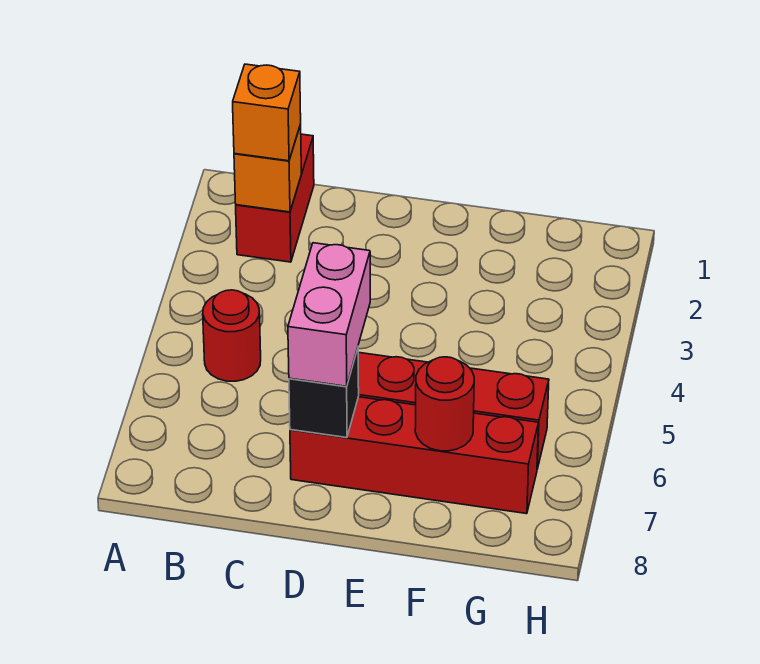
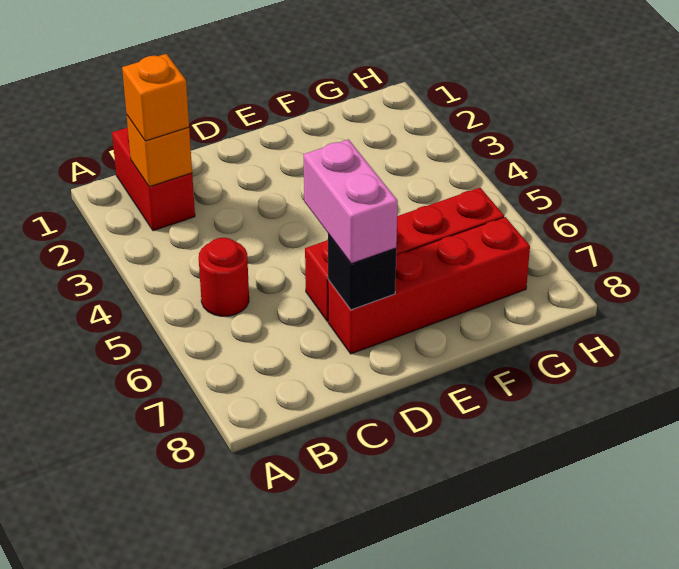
red round brick F7 level 2 -> none

